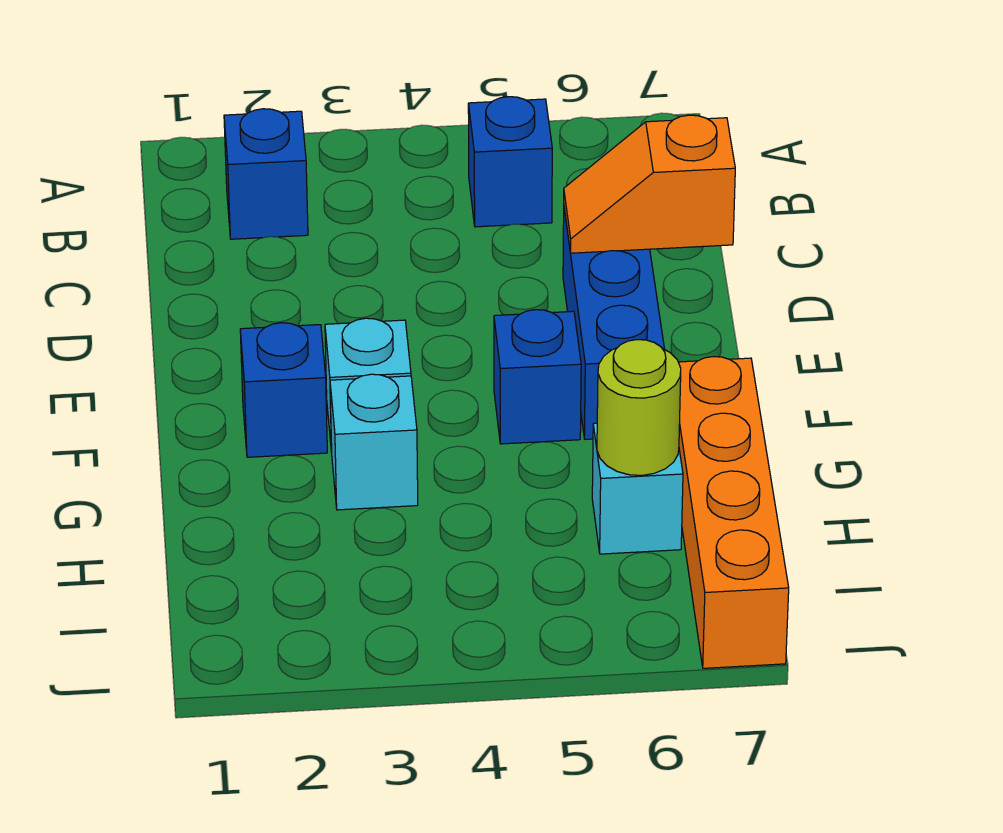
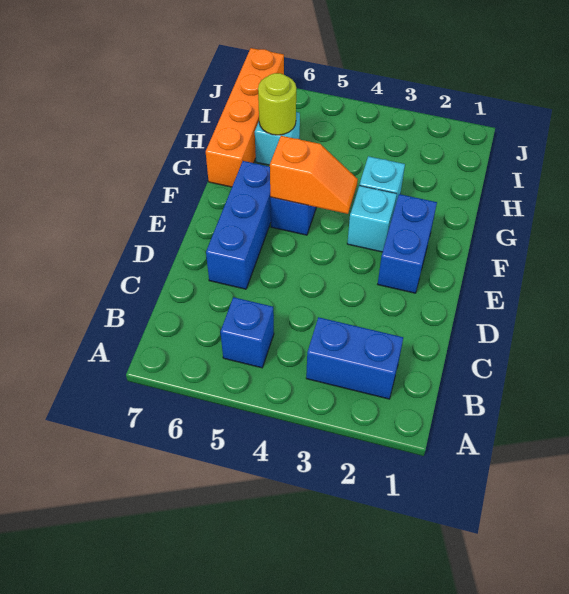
blue brick B2 level 1 -> blue brick B2:B3 level 1
orange slope D6:D7 level 2 top 7 -> orange slope F4:F5 level 2 top 5
blue brick F2 level 1 -> blue brick E2:F2 level 1

